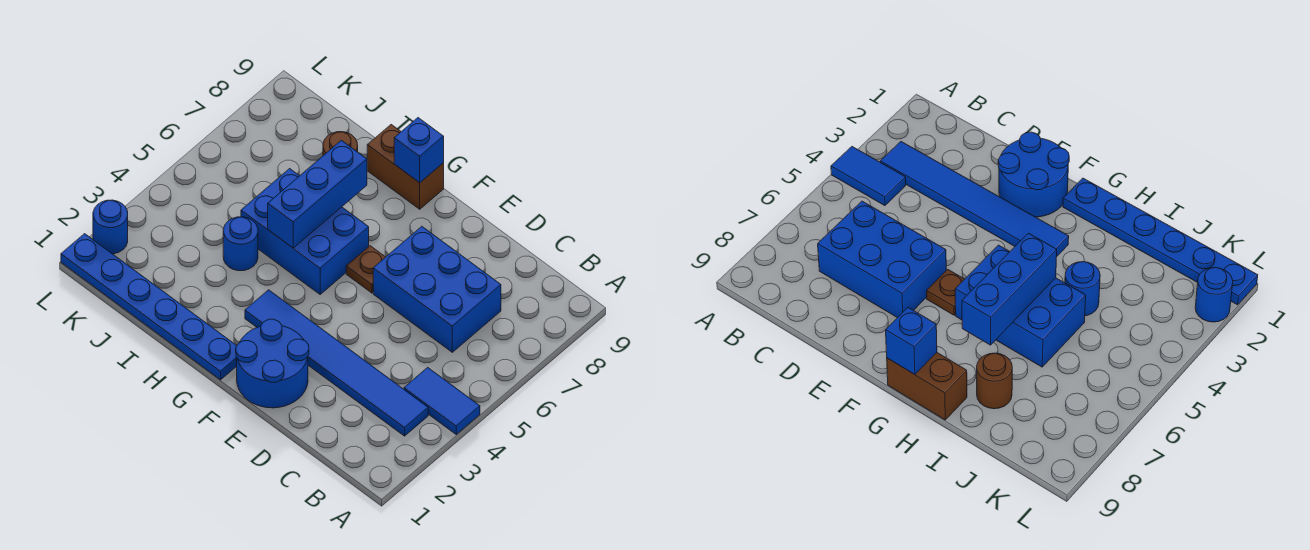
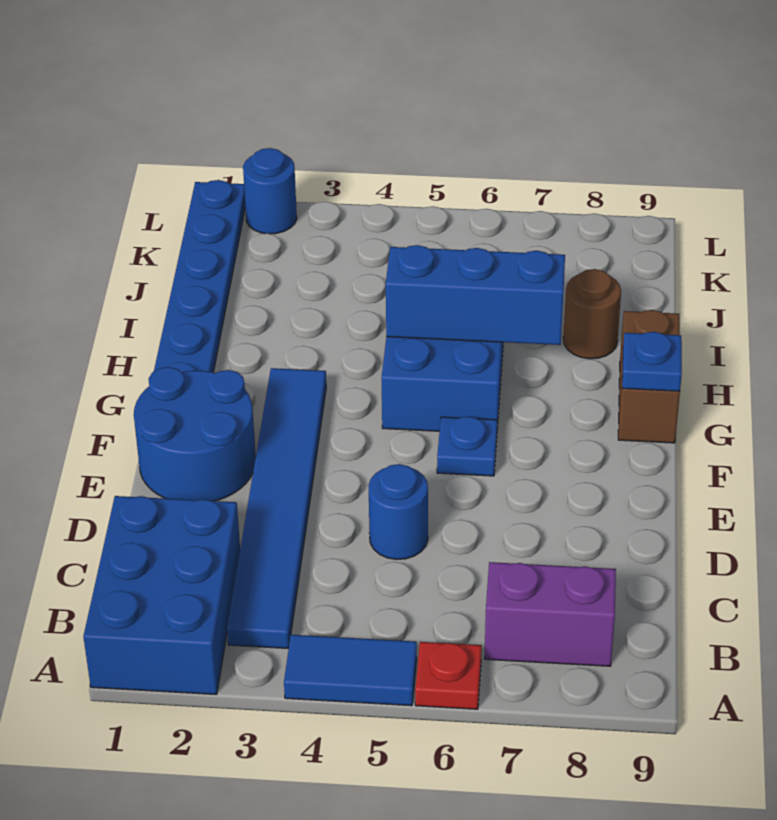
blue tile A4:B4 level 1 -> blue tile A4:A5 level 1
none -> red plate A6 level 1
none -> purple brick B7:B8 level 1
blue brick C6:E7 level 1 -> blue brick A1:C2 level 1
brown plate F6 level 1 -> blue plate F6 level 1
blue brick G9 level 2 -> blue plate G9 level 2
blue round brick I4 level 1 -> blue round brick D5 level 1

